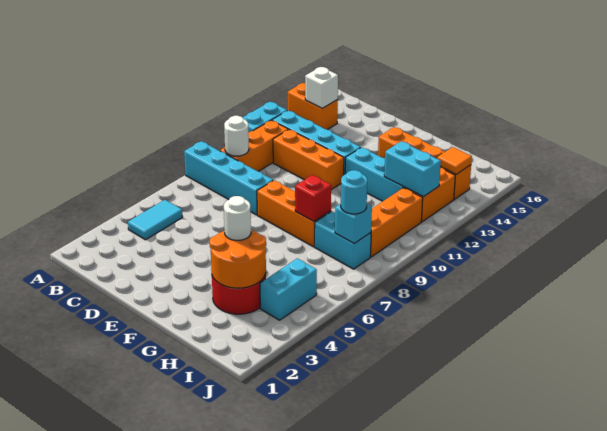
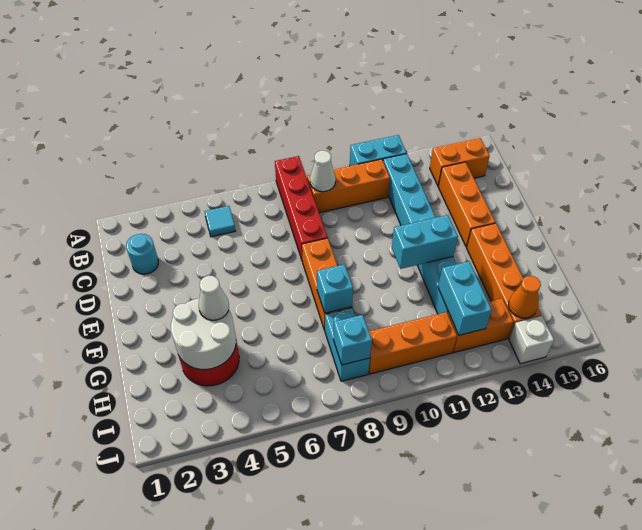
cyan brick A8:D8 level 1 -> red brick A8:D8 level 1
orange brick A14:B14 level 1 -> orange brick B14:B15 level 1
cyan tile B4:B5 level 1 -> cyan tile B5 level 1
white round brick B9 level 2 -> white cone B9 level 2
white brick B14 level 2 -> white brick J14 level 1
orange brick C11:E11 level 1 -> orange brick C14:E14 level 1
orange round brick G3:H4 level 2 -> white round brick G3:H4 level 2
white round brick G4 level 3 -> white cone G4 level 3
red brick G8 level 2 -> cyan brick G8 level 2
cyan brick I4:I5 level 1 -> cyan brick F11:F12 level 2
cyan round brick I8 level 3 -> cyan round brick C2 level 1
orange tile I14 level 2 -> orange cone I14 level 2

